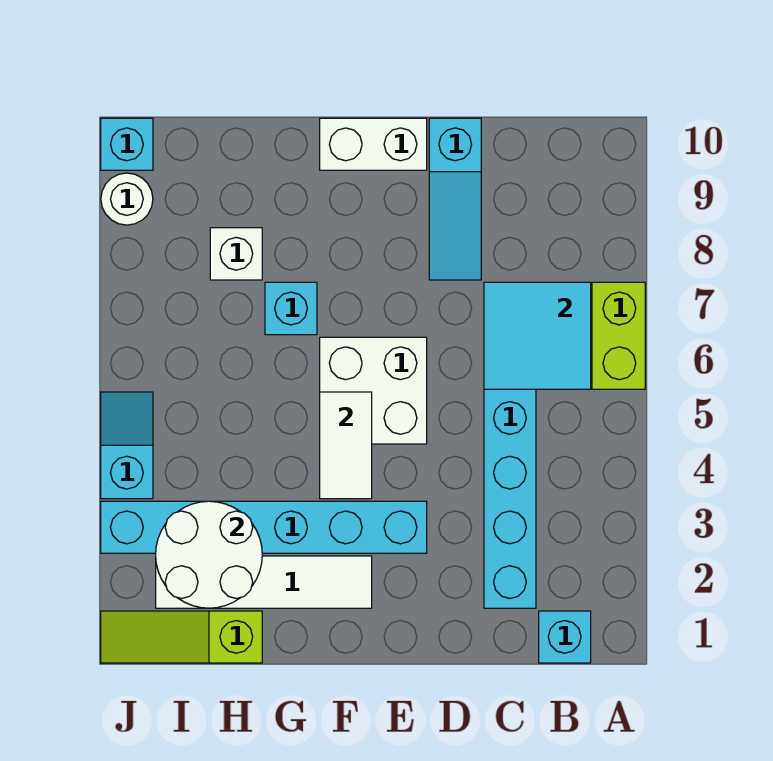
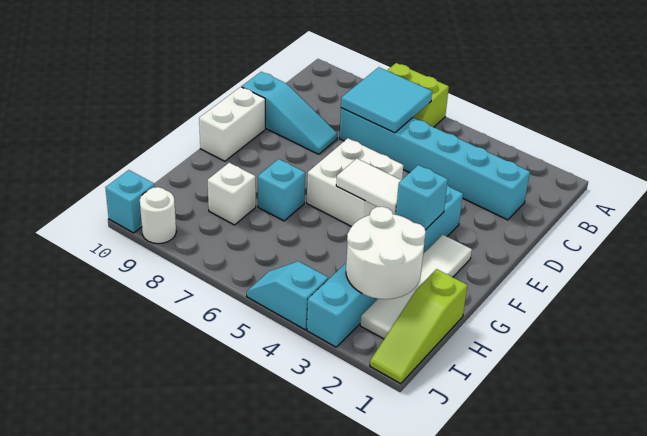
cyan brick B1 level 1 -> cyan brick F3 level 2

